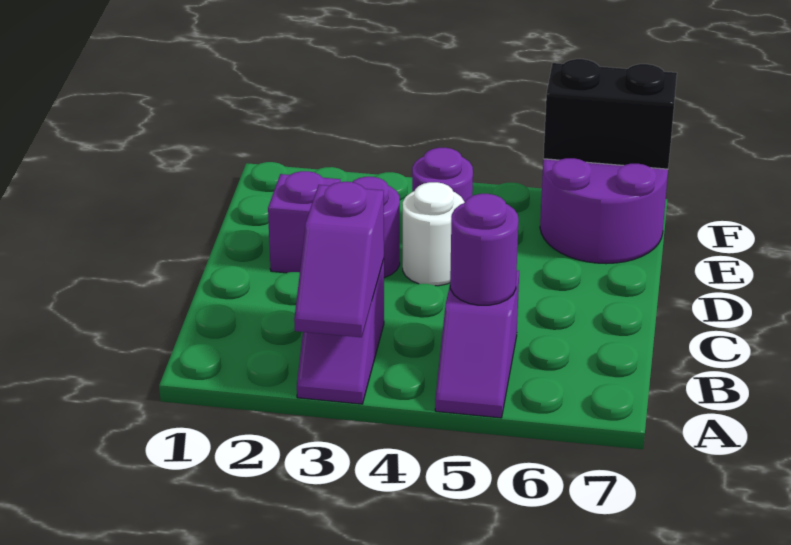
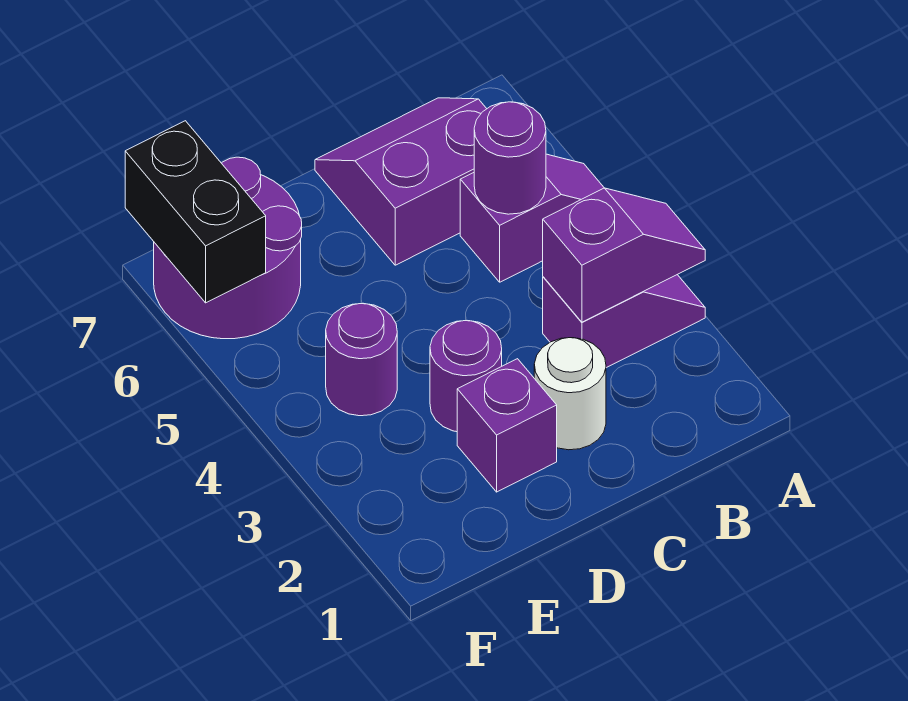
none -> purple slope B6:C7 level 1 top 6
white round brick D4 level 1 -> white round brick C2 level 1

